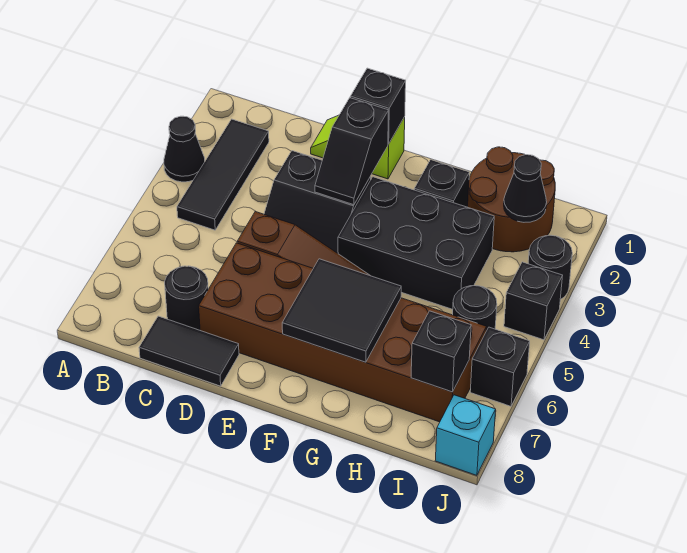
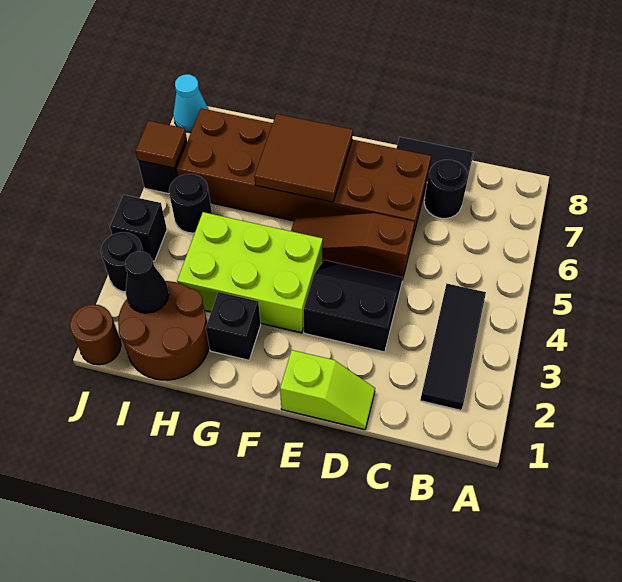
black cone A3 level 1 -> none
black brick E1 level 2 -> none
black slope E2:E3 level 2 top 2 -> none
black brick F3:H4 level 1 -> lime brick F3:H4 level 1
black tile F6:G7 level 2 -> brown tile F6:G7 level 2
black brick I7 level 2 -> none
none -> brown round brick J1 level 1
none -> brown tile J6 level 2
cyan brick J8 level 1 -> cyan cone J8 level 1

